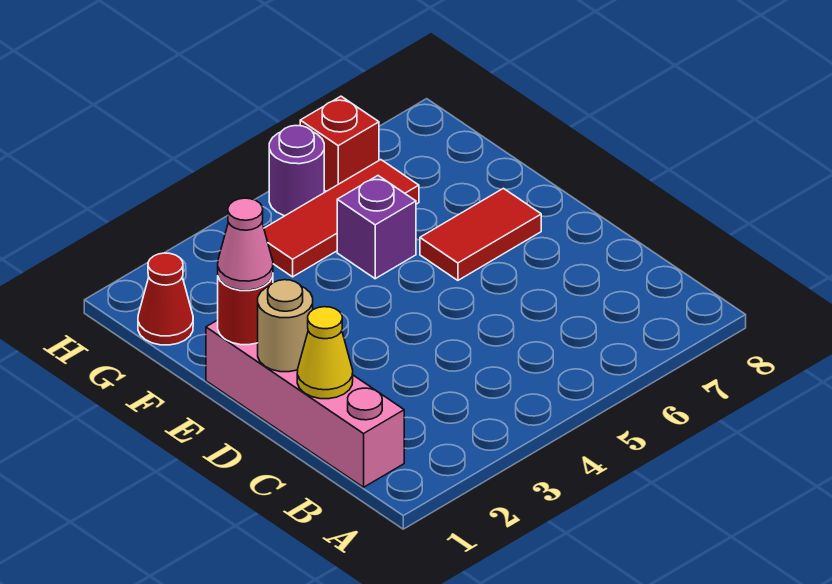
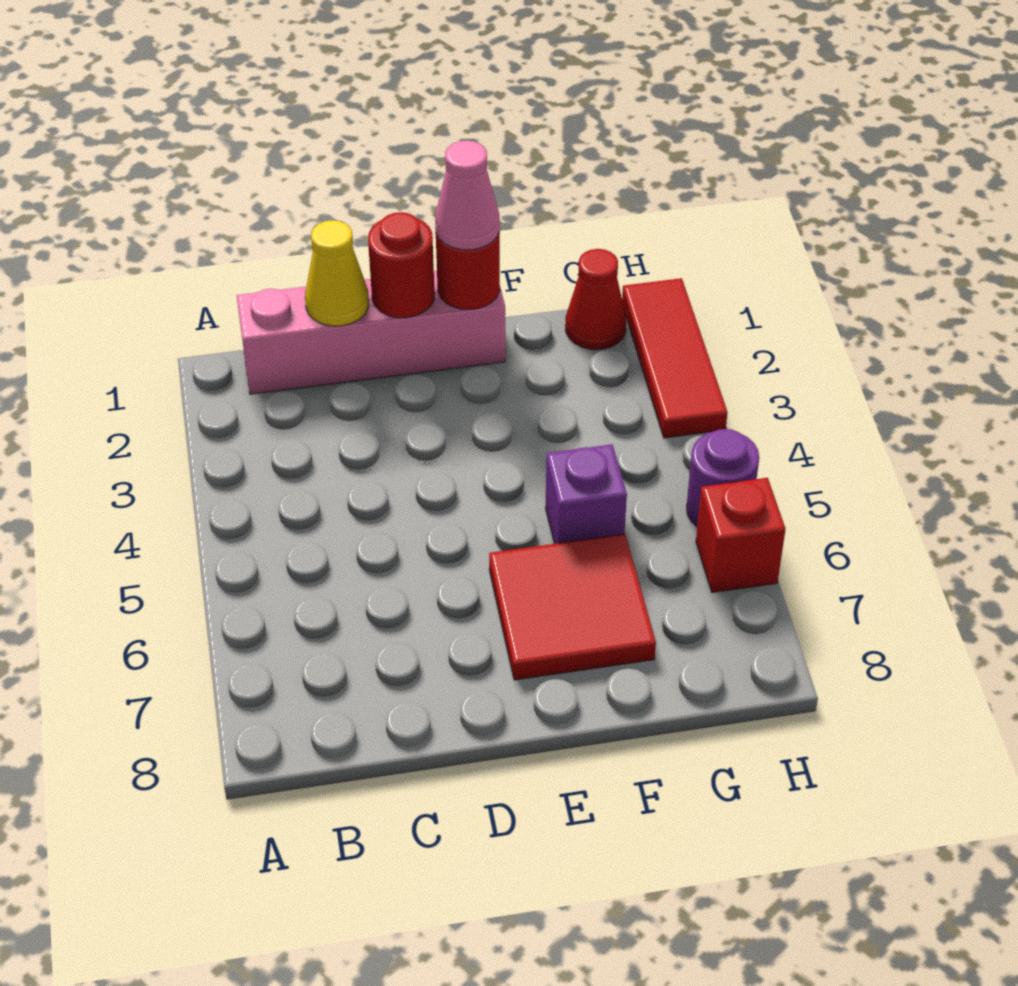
tan round brick D1 level 2 -> red round brick D1 level 2
red tile E6:E7 level 1 -> red tile E6:F7 level 1
red tile G4:G6 level 1 -> red tile H1:H3 level 1

